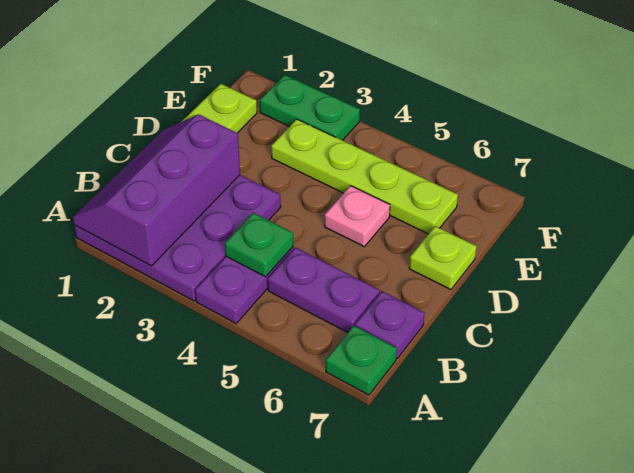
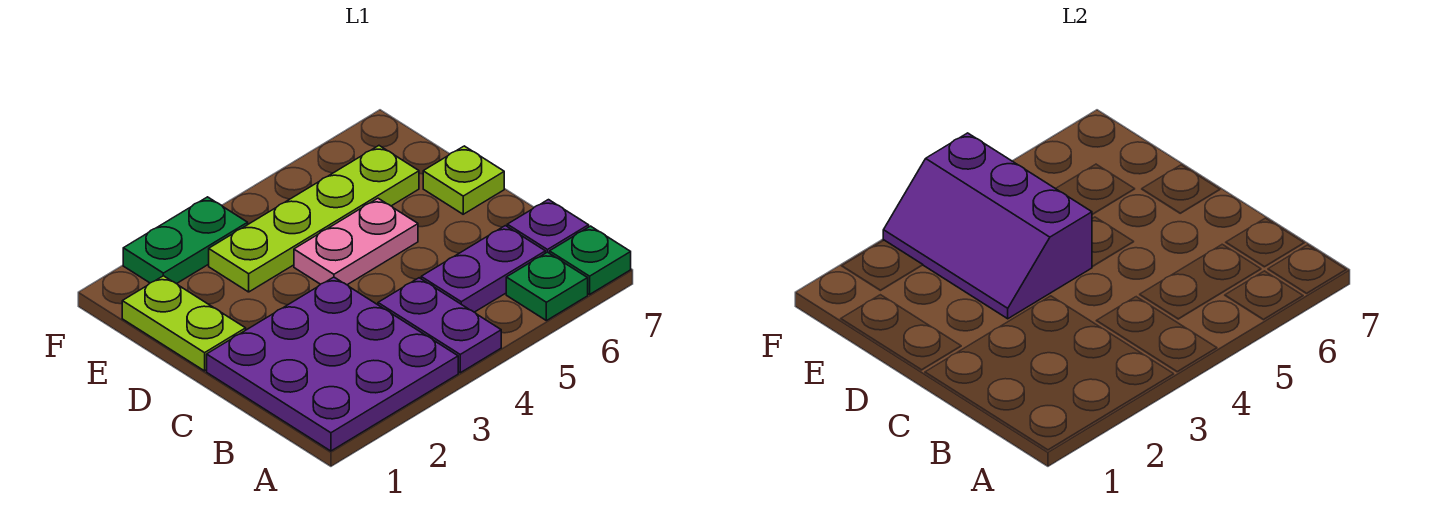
purple slope A1:C2 level 2 top 2 -> purple slope D3:F4 level 2 top 4
green plate B4 level 2 -> green plate A6 level 1
pink plate D5 level 1 -> pink plate D4:D5 level 1

